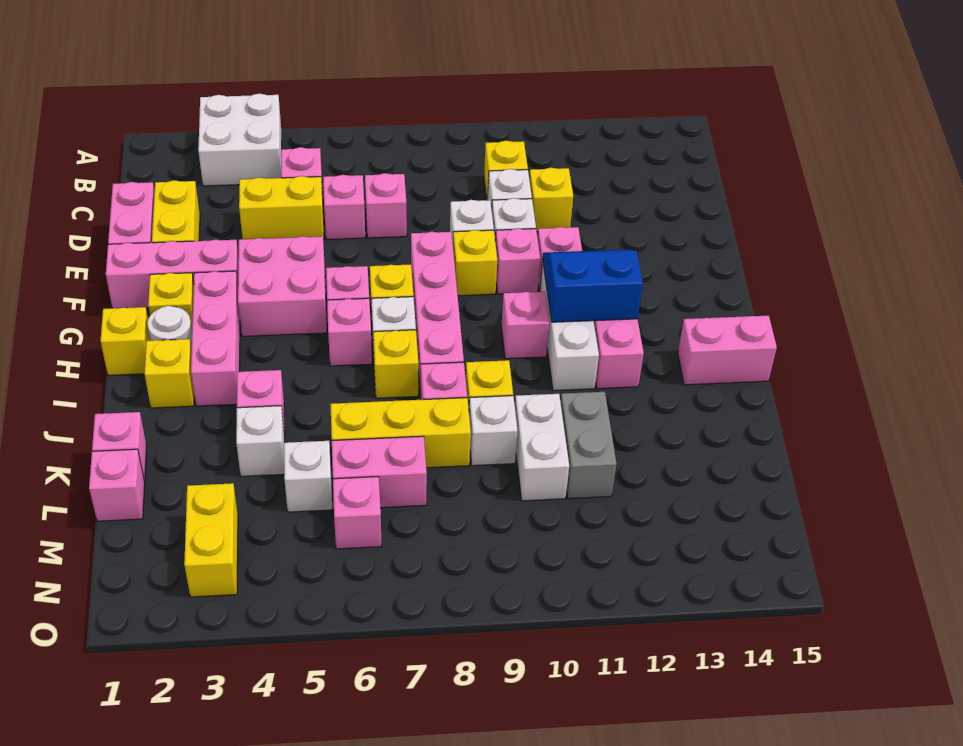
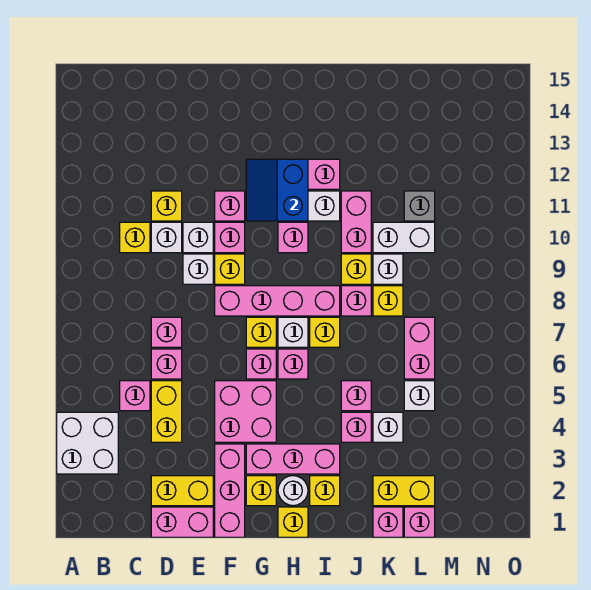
pink brick I14:I15 level 1 -> pink brick J10:J11 level 1
yellow brick K6:K8 level 1 -> yellow brick K8 level 1
grey brick K11:L11 level 1 -> grey brick L11 level 1
yellow brick M3:N3 level 1 -> yellow brick K2:L2 level 1
pink brick M6 level 1 -> pink brick J5 level 1

